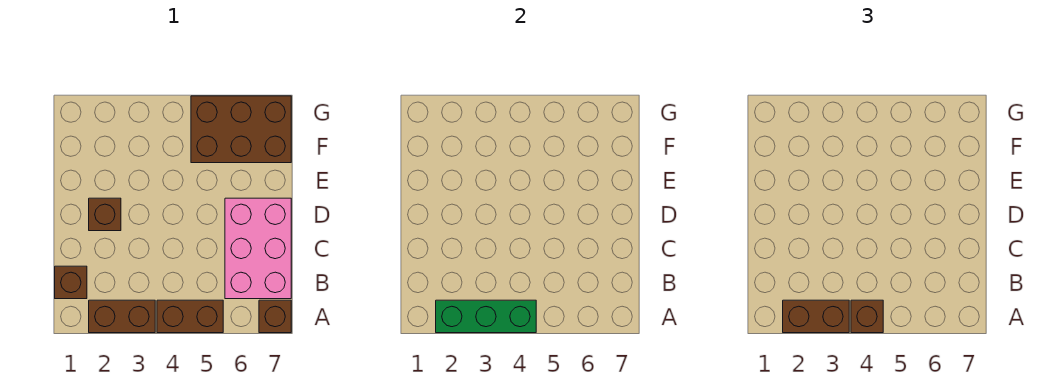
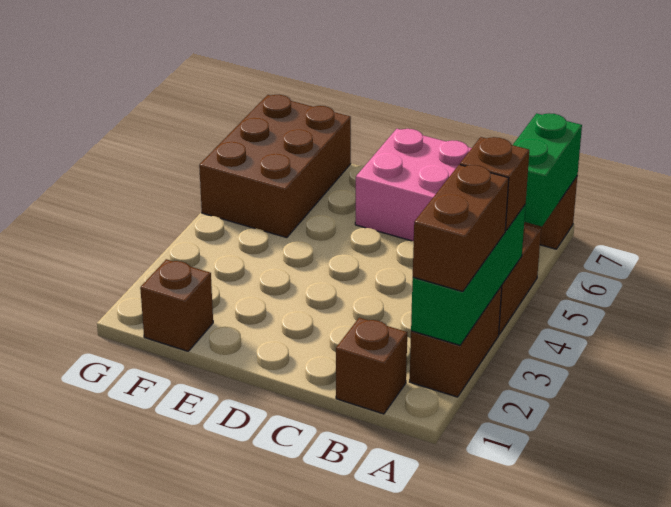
none -> green brick A6:A7 level 2
brown brick D2 level 1 -> brown brick F1 level 1

